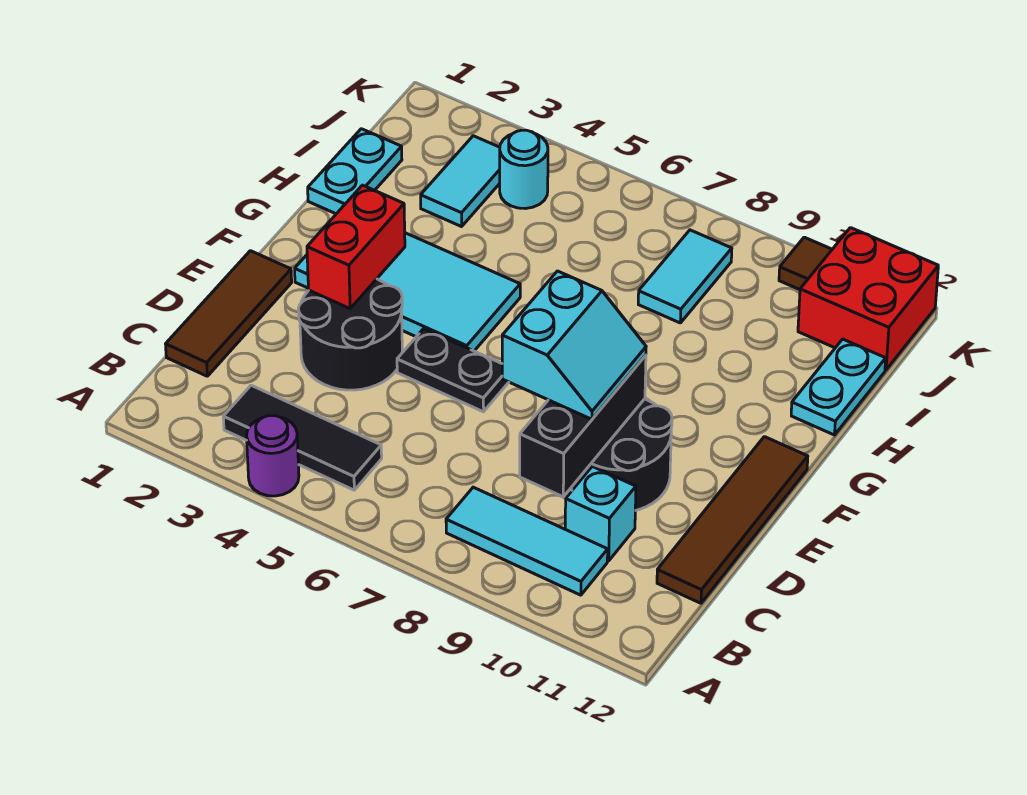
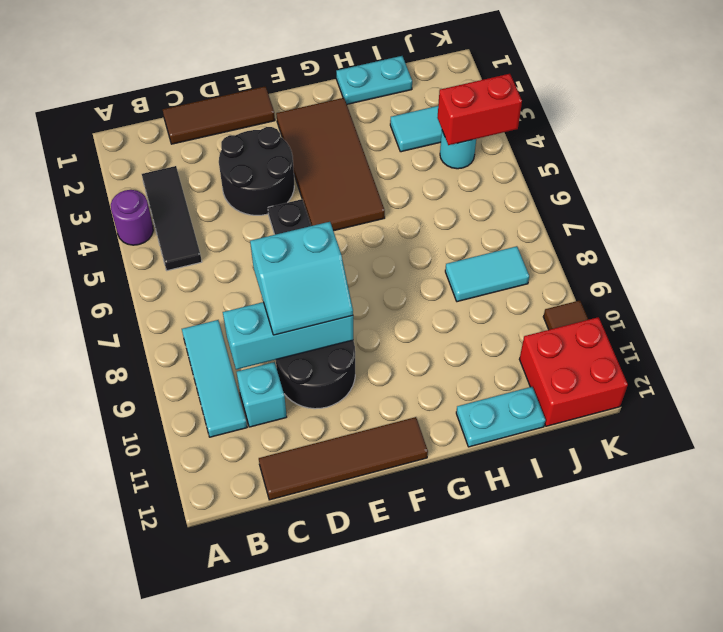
black brick C9:E9 level 2 -> cyan brick C9:E9 level 2
red brick E3:F3 level 2 -> red brick J4:K4 level 2
cyan tile F2:G5 level 1 -> brown tile F2:G5 level 1

